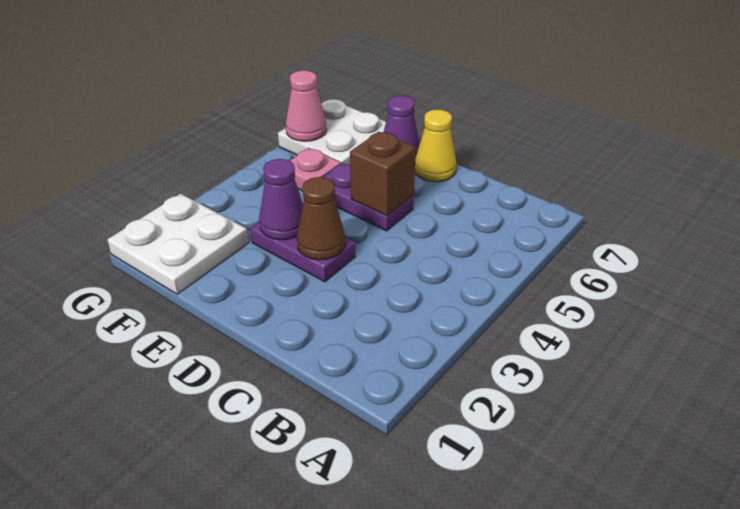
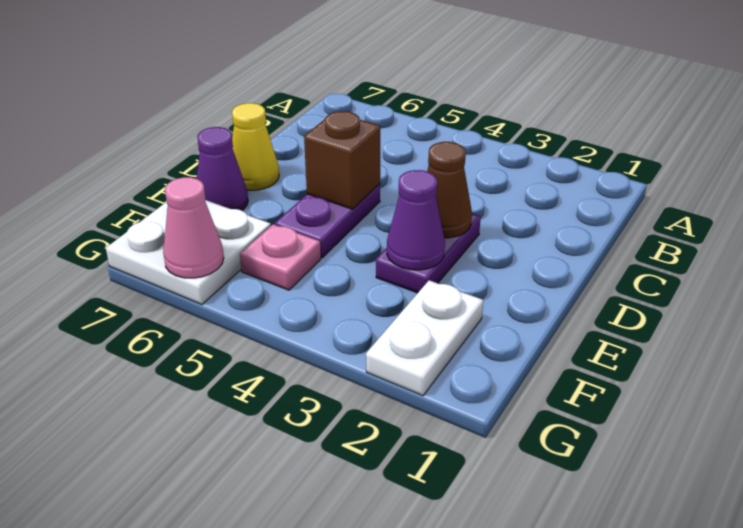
white plate F1:G2 level 1 -> white plate F2:G2 level 1

